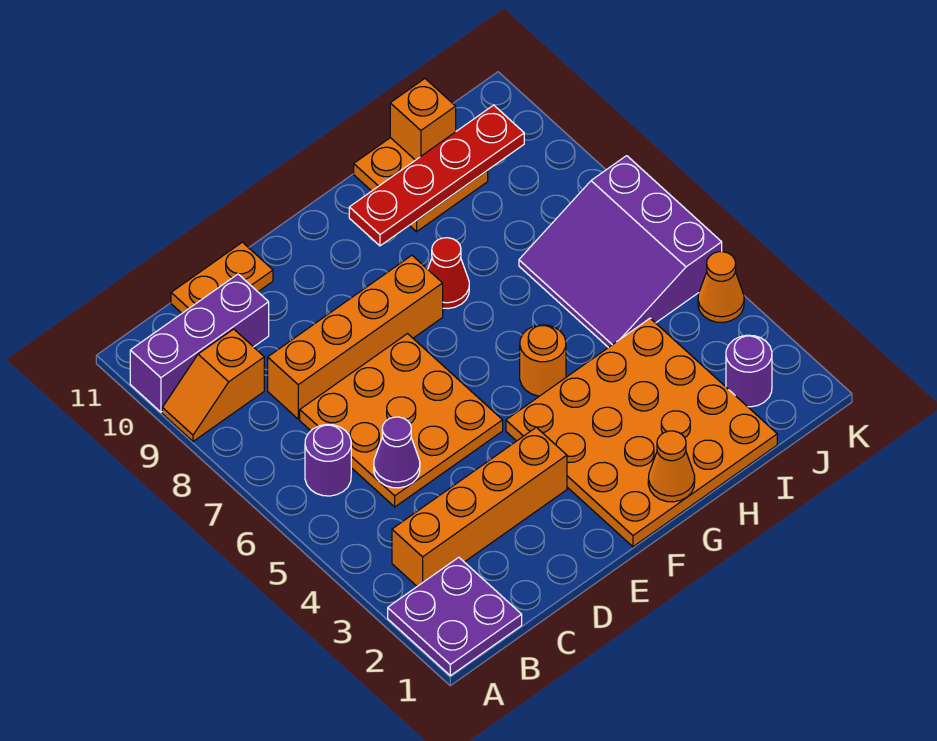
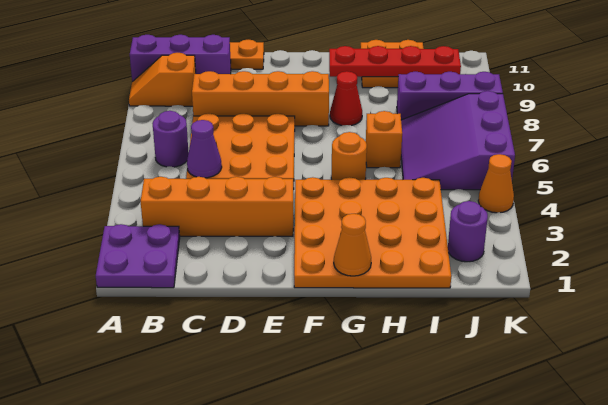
none -> purple brick I8:K8 level 1
orange brick I11 level 2 -> orange brick H6 level 1

